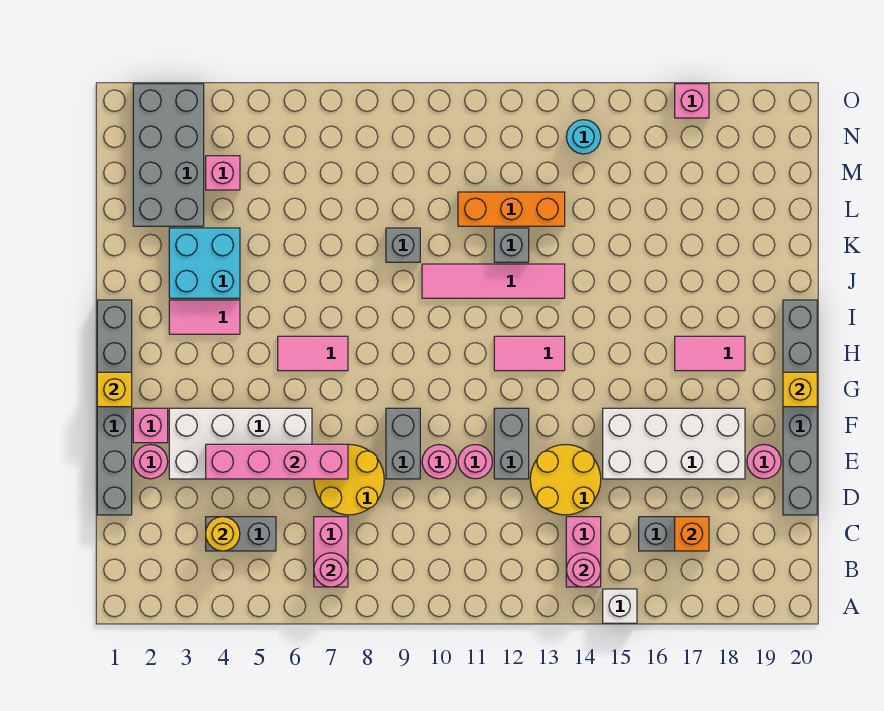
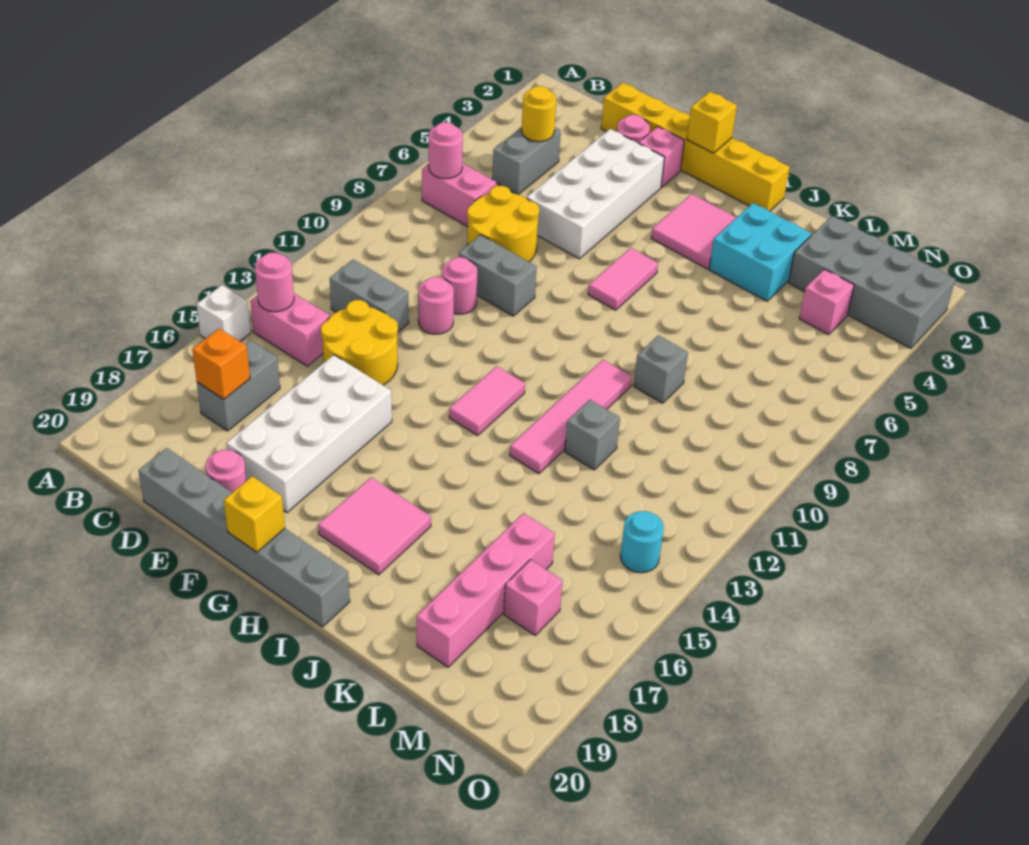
grey brick D1:I1 level 1 -> yellow brick D1:I1 level 1
pink brick E4:E7 level 2 -> pink brick L16:L19 level 1
grey brick E12:F12 level 1 -> grey brick C12:D12 level 1
pink tile H17:H18 level 1 -> pink tile H17:I18 level 1
pink tile I3:I4 level 1 -> pink tile H3:I4 level 1
orange brick L11:L13 level 1 -> none
pink brick O17 level 1 -> pink brick M17 level 1

